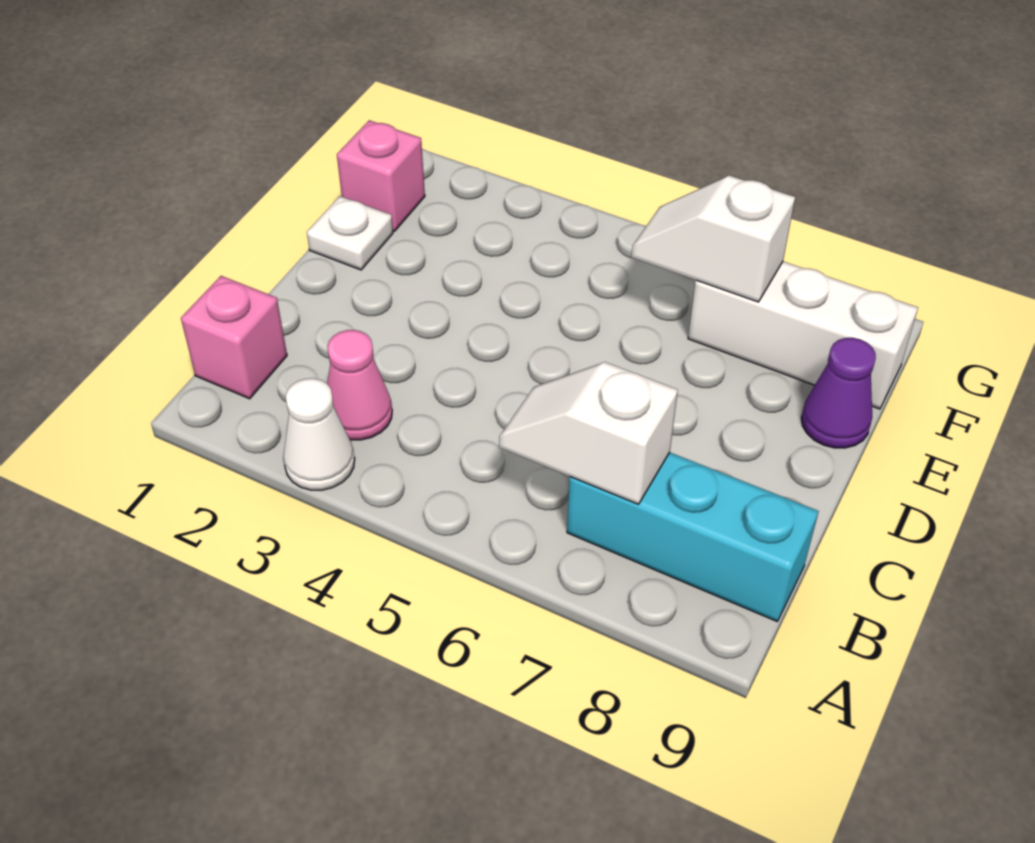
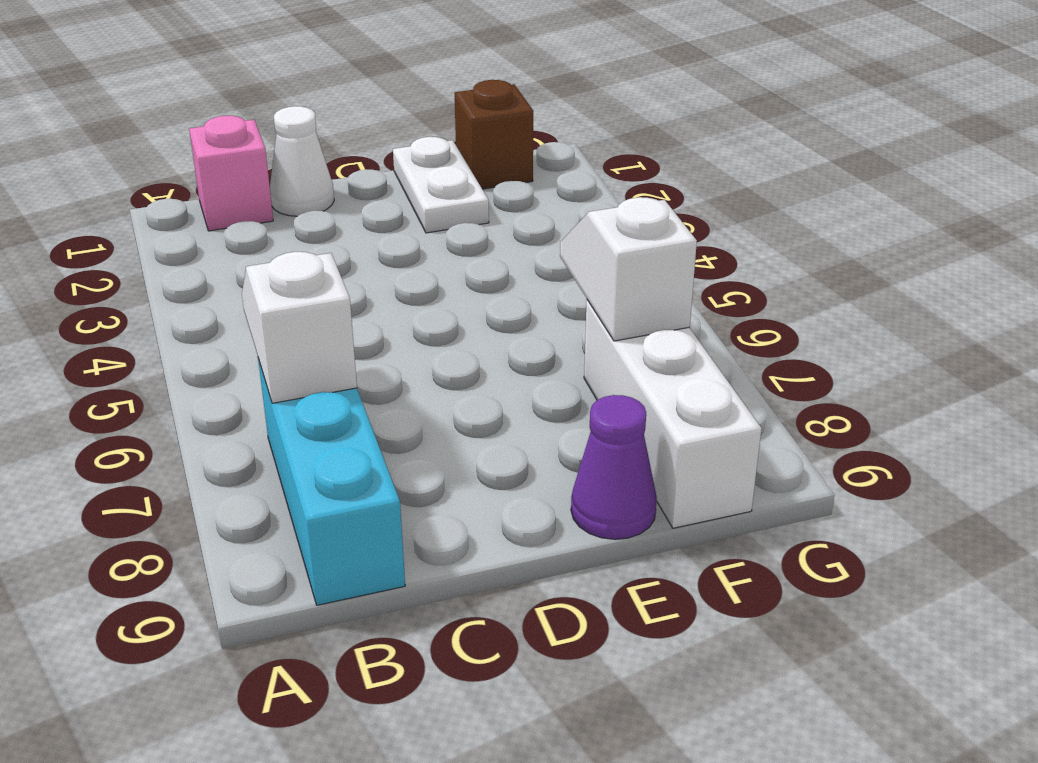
white cone A3 level 1 -> white cone C1 level 1
pink cone B3 level 1 -> none
white plate E1 level 1 -> white plate E1:E2 level 1
pink brick F1 level 1 -> brown brick F1 level 1

